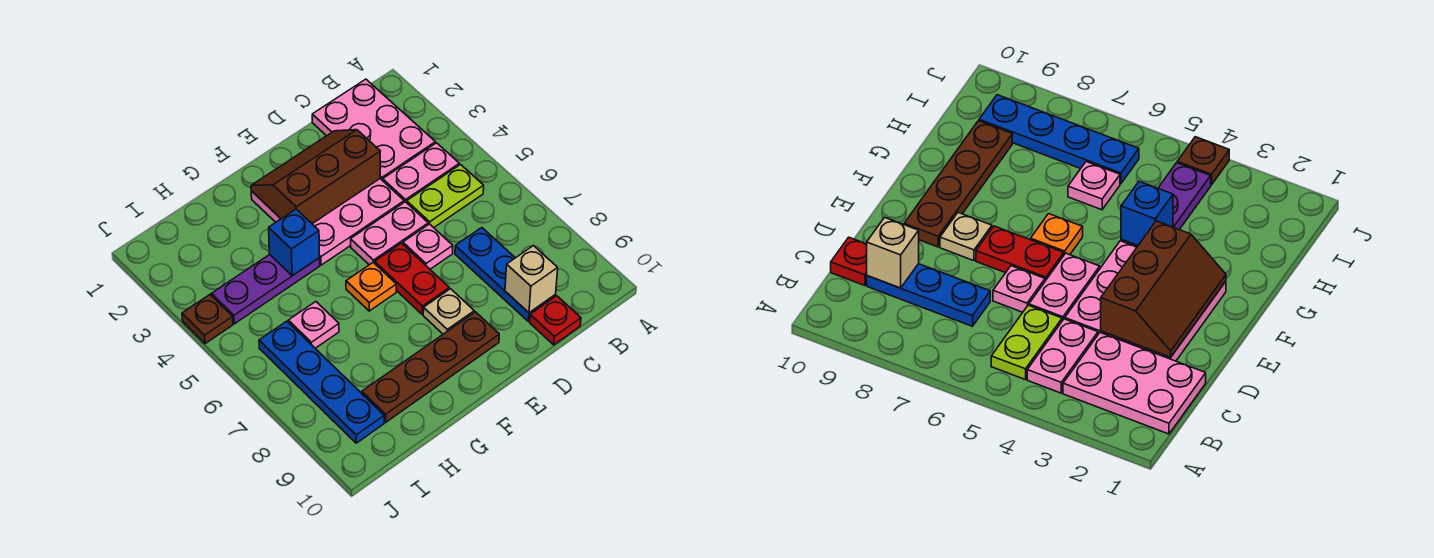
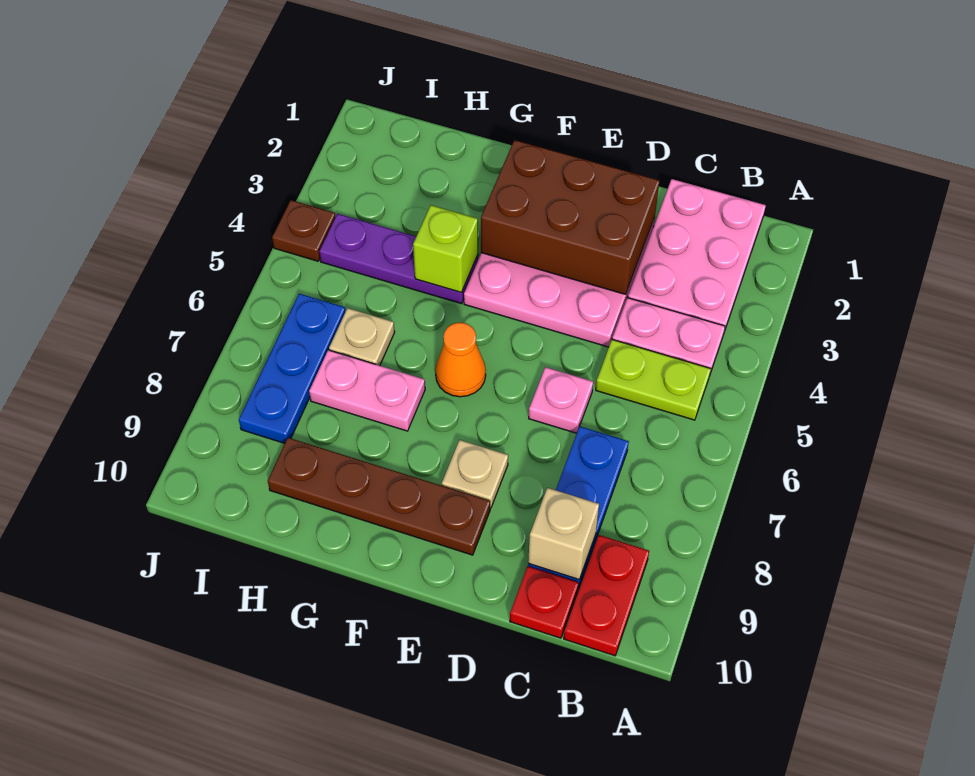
brown slope D2:F3 level 2 top 3 -> brown brick D2:F3 level 2
pink plate D5:E5 level 1 -> pink plate G7:H7 level 1
red plate E6:E7 level 1 -> red plate B9:B10 level 1
orange plate F6 level 1 -> orange cone F6 level 1
blue brick G4 level 2 -> lime brick G4 level 2
pink plate H6 level 1 -> tan plate H6 level 1
blue plate I6:I9 level 1 -> blue plate I6:I8 level 1

